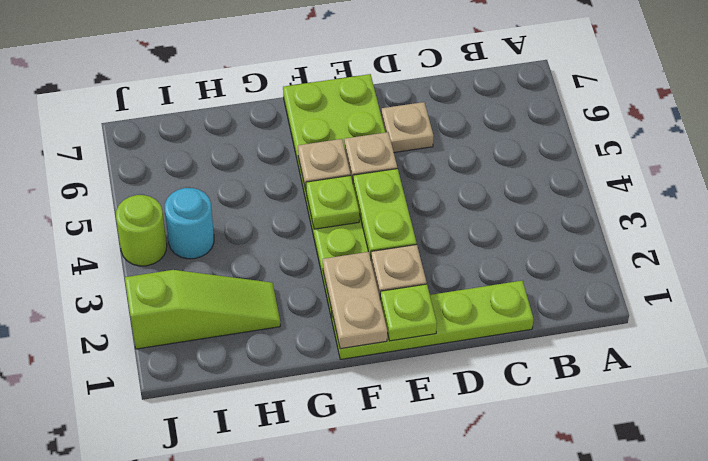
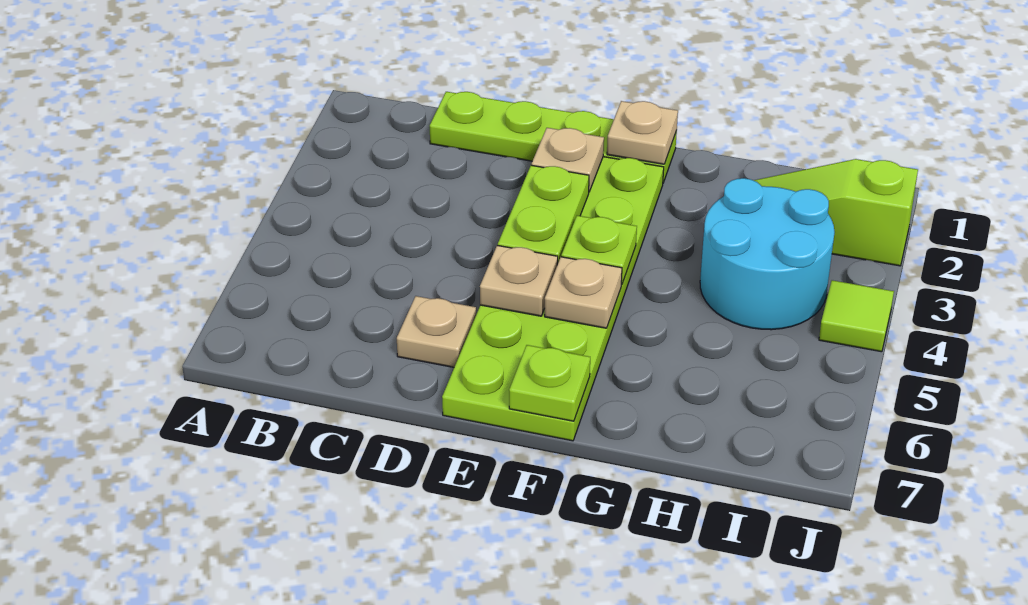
lime plate E1 level 2 -> lime plate F7 level 2
tan plate F1:F2 level 2 -> tan plate F1 level 2
cyan round brick I4 level 1 -> cyan round brick H3:I4 level 1
lime round brick J4 level 1 -> lime tile J4 level 1

